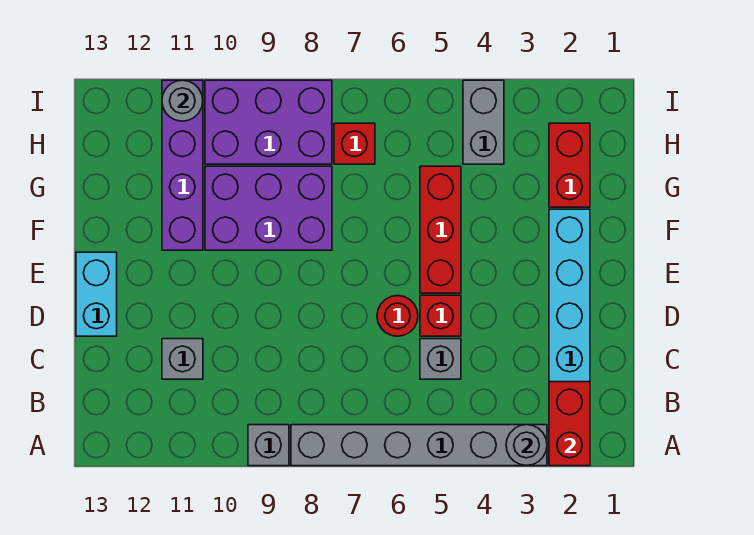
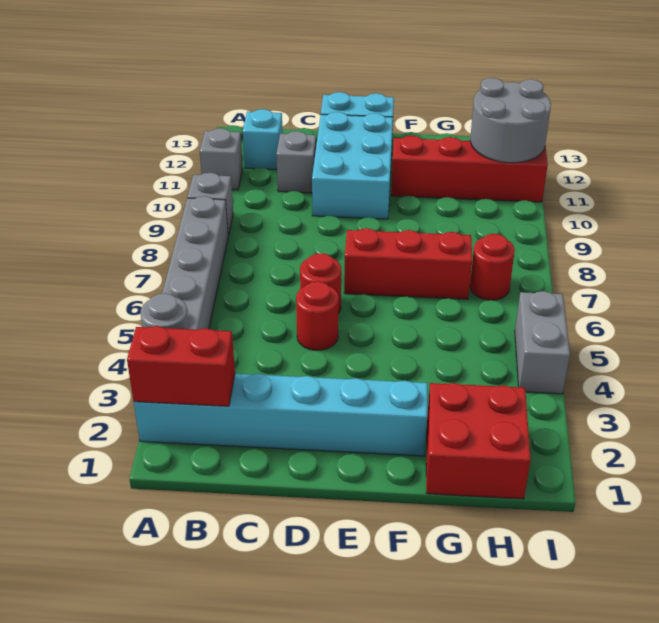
none -> cyan brick B12 level 1
grey brick C5 level 1 -> grey brick A11 level 1
red brick D5 level 1 -> red round brick D5 level 1
none -> cyan brick D10:E12 level 1
red brick E5:G5 level 1 -> red brick E7:G7 level 1
purple brick F8:G10 level 1 -> none
purple brick F11:I11 level 1 -> red brick F11:I11 level 1
red brick G2:H2 level 1 -> red brick G1:H2 level 1
grey brick H4:I4 level 1 -> grey brick I4:I5 level 1
red brick H7 level 1 -> red round brick H7 level 1
purple brick H8:I10 level 1 -> none
grey round brick I11 level 2 -> grey round brick H11:I12 level 2

